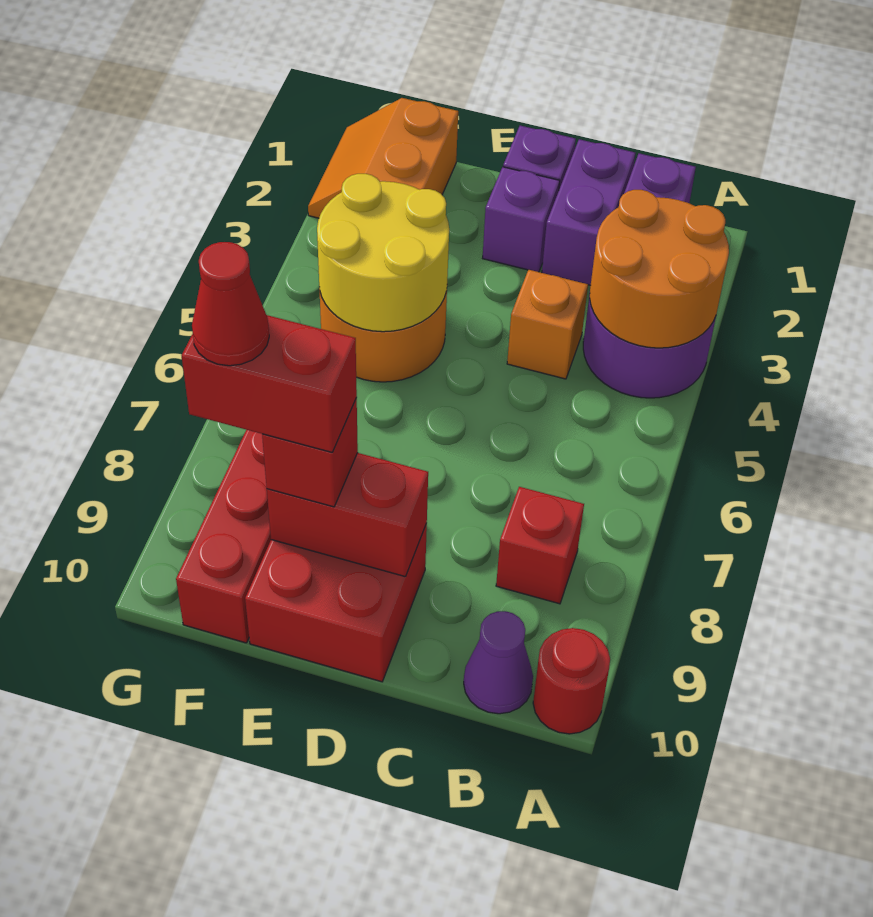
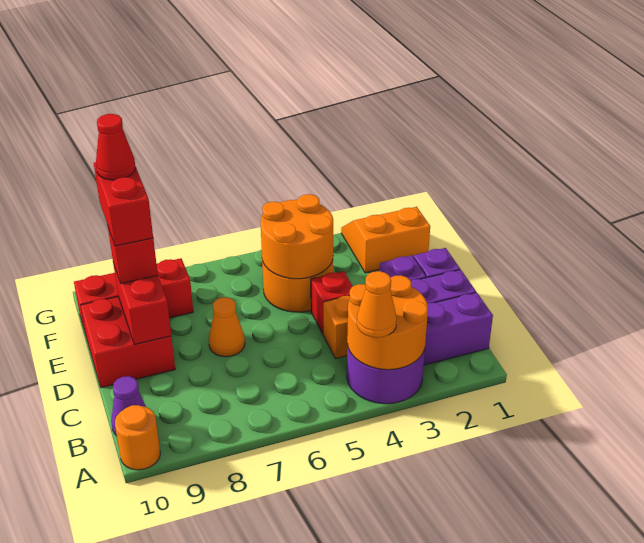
none -> orange cone A4 level 3
red round brick A10 level 1 -> orange round brick A10 level 1
red brick B8 level 1 -> red brick D4 level 1
none -> orange cone D7 level 1
yellow round brick E4:F5 level 2 -> orange round brick E4:F5 level 2

